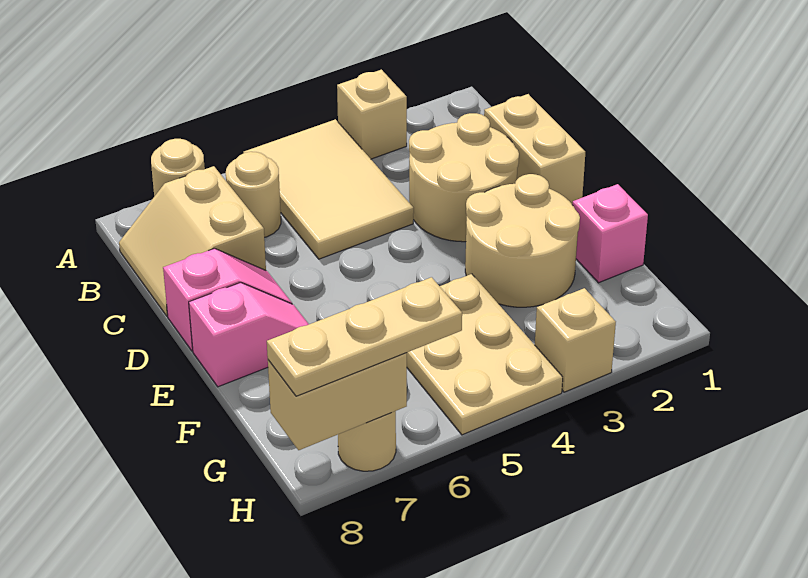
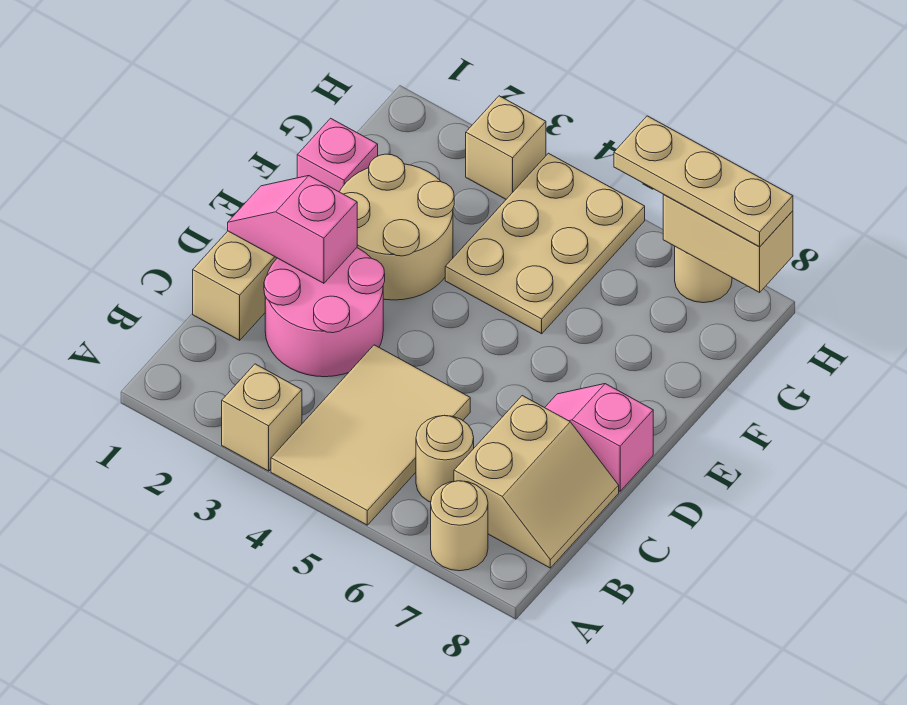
tan round brick C2:D3 level 1 -> pink round brick C2:D3 level 1
pink slope E7:E8 level 1 top 8 -> pink slope D1:D2 level 2 top 2

